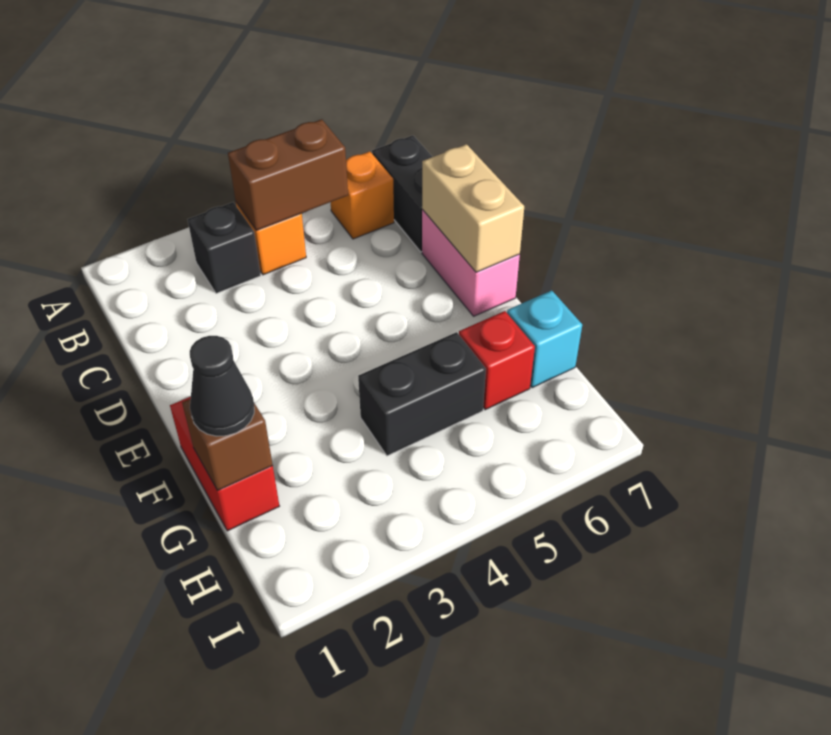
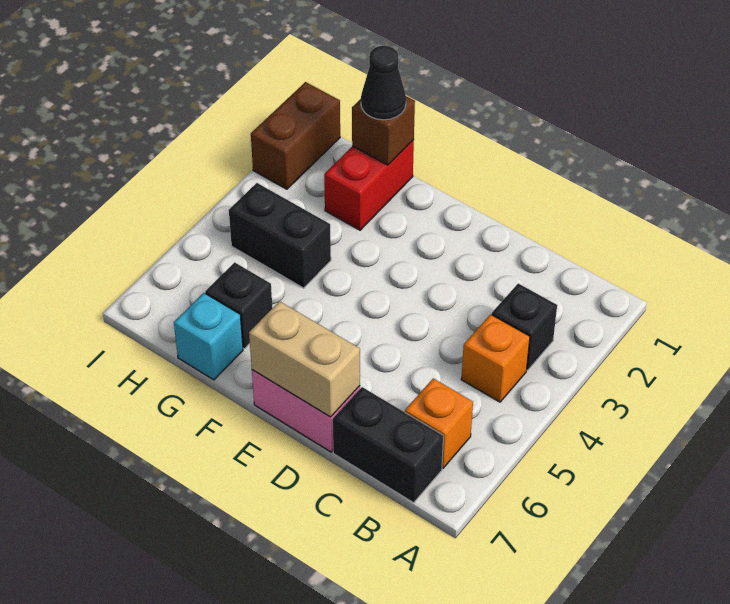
brown brick B4:B5 level 2 -> brown brick I1:I2 level 1
red brick F1:G1 level 1 -> red brick G1:G2 level 1
black brick G4:G5 level 1 -> black brick G4:H4 level 1
red brick G6 level 1 -> black brick G6 level 1

